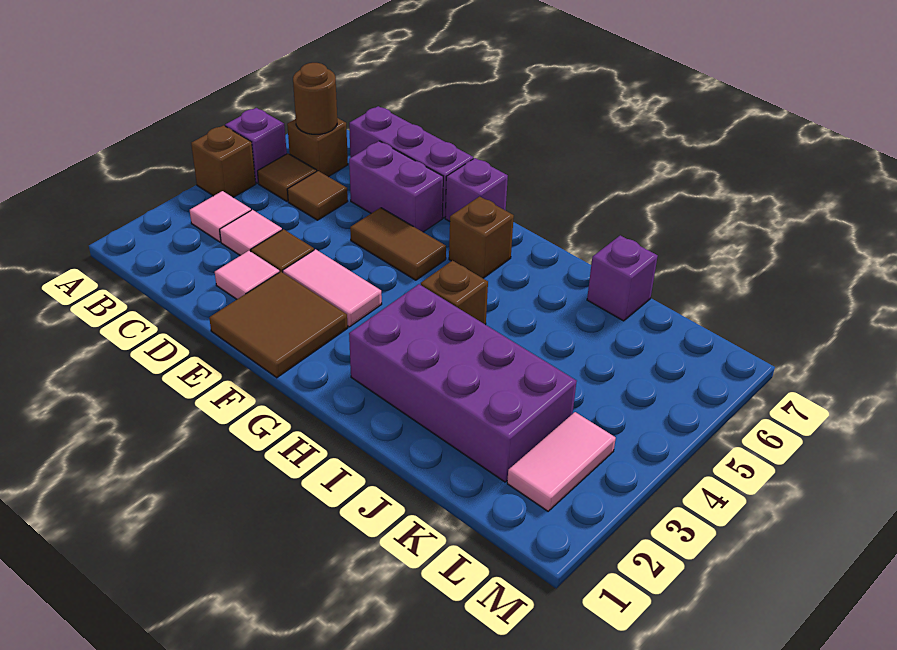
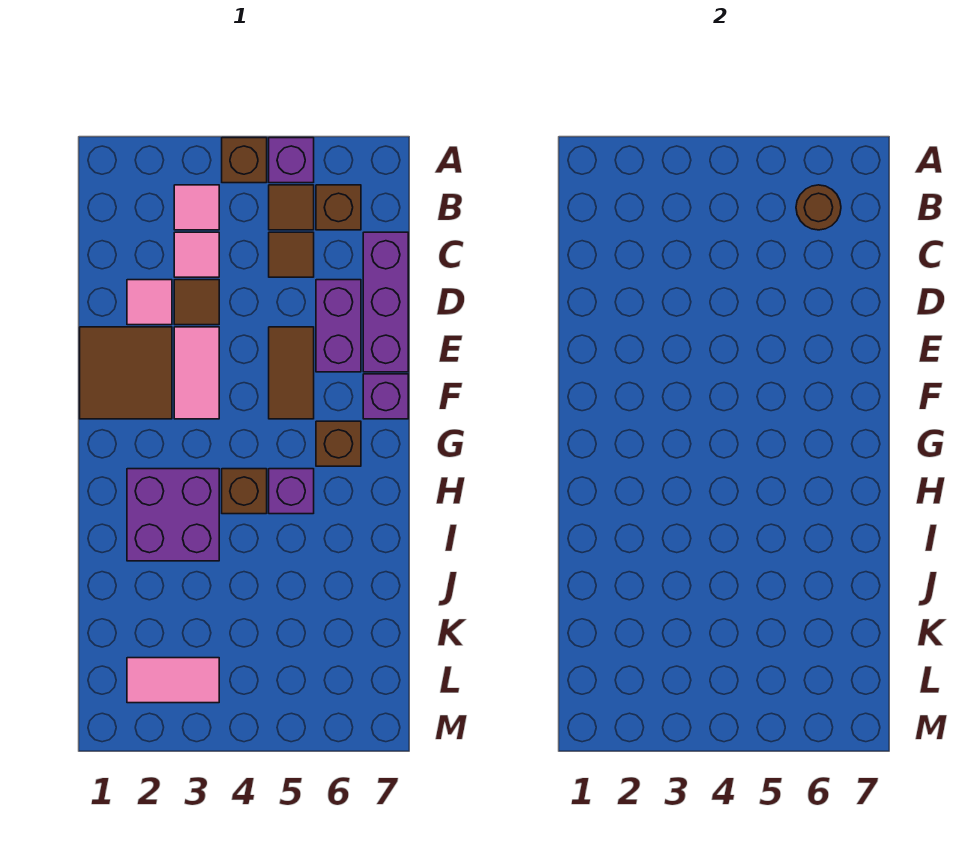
purple brick H2:K3 level 1 -> purple brick H2:I3 level 1
purple brick J7 level 1 -> purple brick H5 level 1

